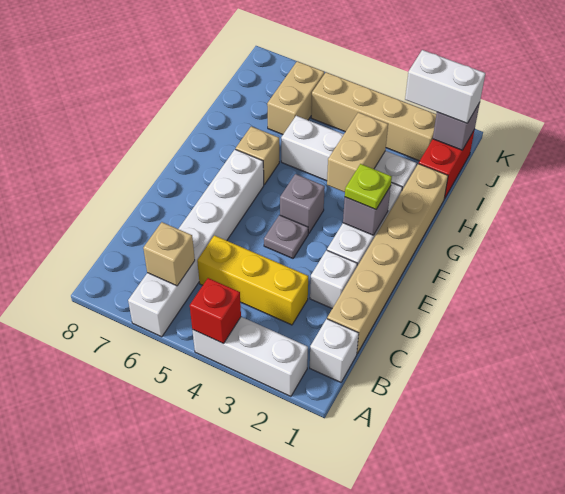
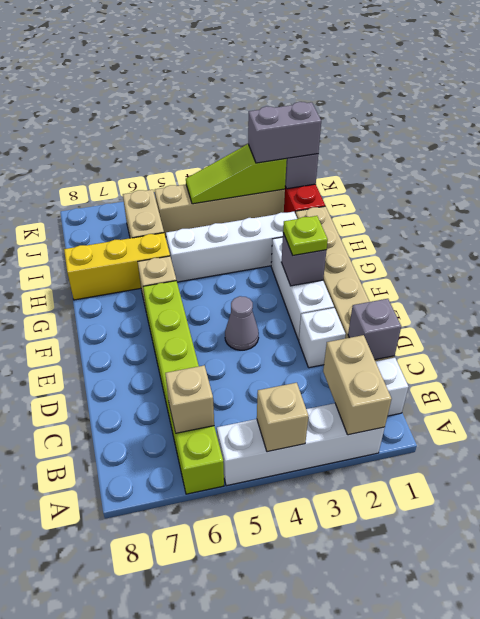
white brick A2:A4 level 1 -> white brick A2:A5 level 1
red brick A4 level 2 -> tan brick A4 level 2
white brick A6:F6 level 1 -> lime brick A6:F6 level 1
yellow brick C3:C5 level 1 -> yellow brick H6:H8 level 1
grey plate E4 level 1 -> grey cone E4 level 1
grey brick F4 level 1 -> grey brick C1 level 2
tan brick G3:H3 level 2 -> tan brick A2:B2 level 2
white brick J1:J2 level 3 -> grey brick J1:J2 level 3
none -> lime slope J2:J4 level 2 top 2

